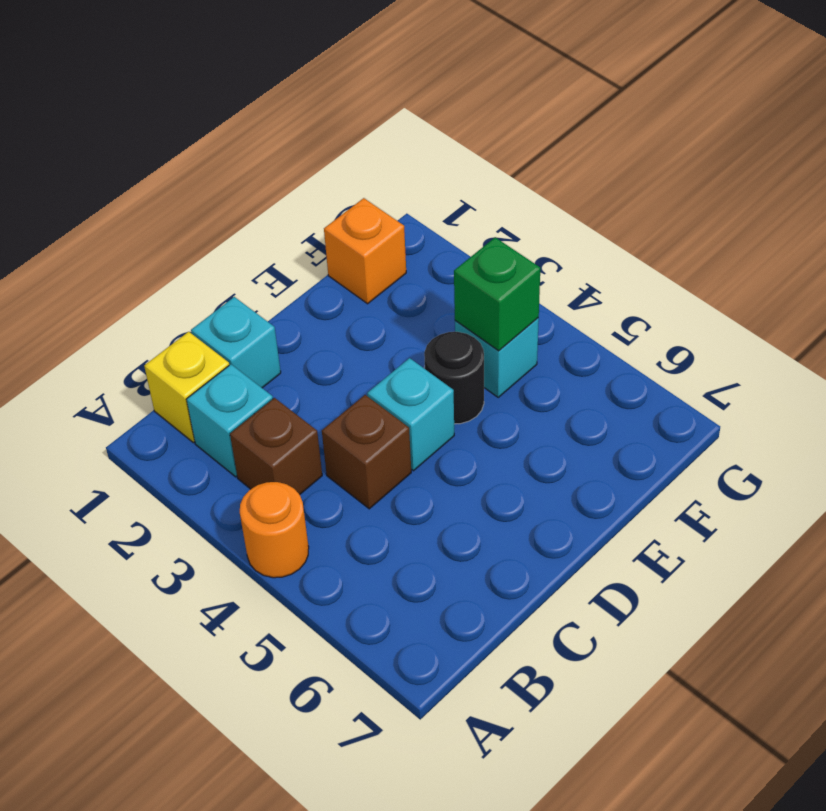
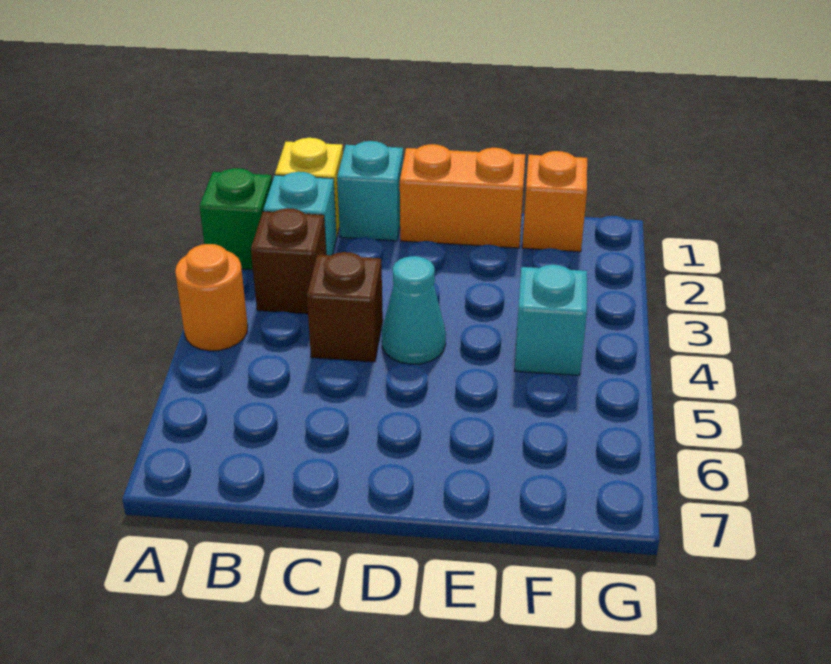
none -> orange brick D1:E1 level 1
cyan brick D4 level 1 -> cyan cone D4 level 1
black round brick E4 level 1 -> none
green brick F4 level 2 -> green brick A2 level 1

